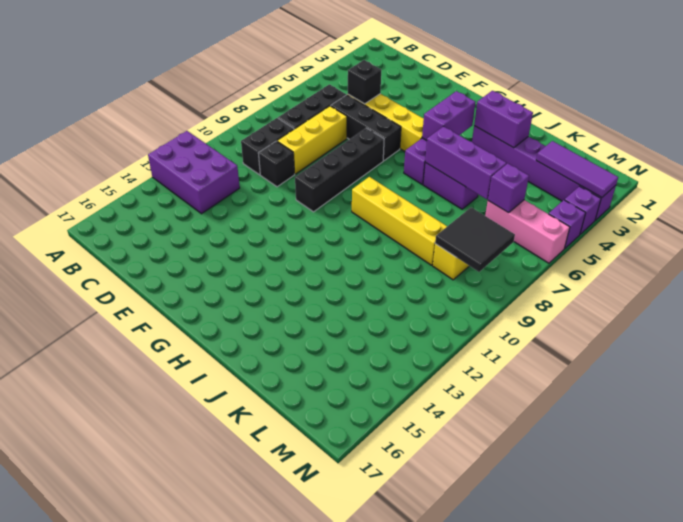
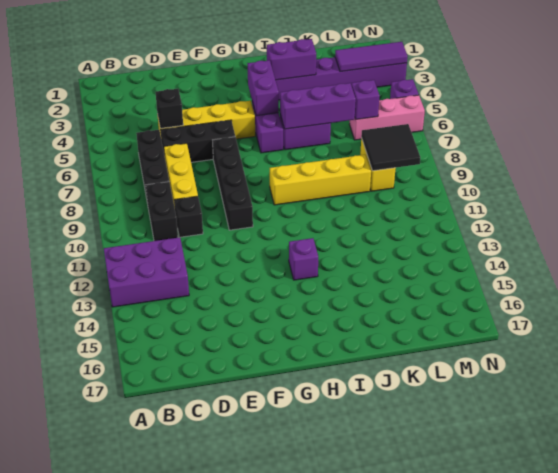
purple brick N4 level 1 -> purple brick H13 level 1

